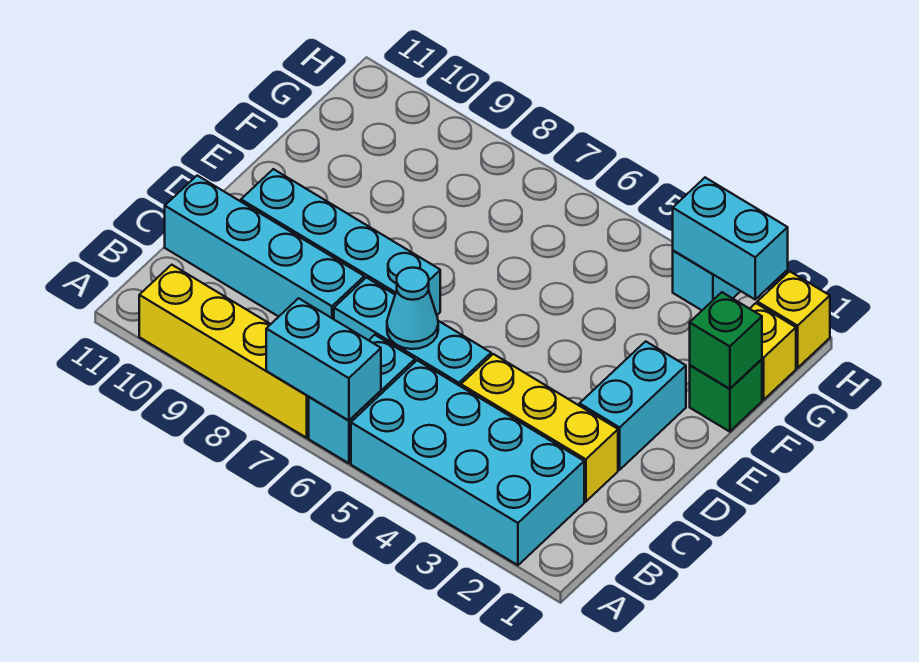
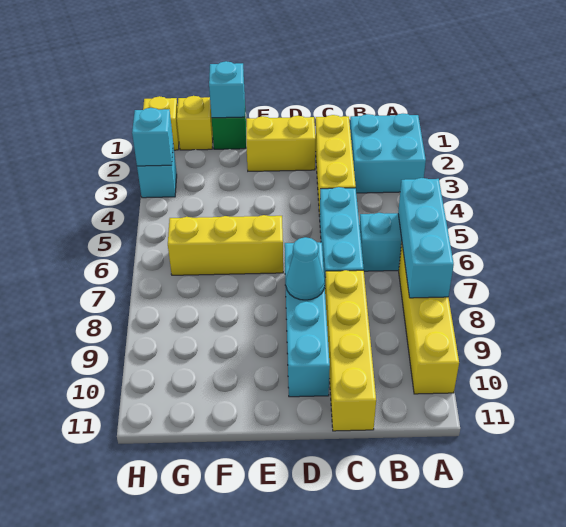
cyan brick A2:B5 level 1 -> cyan brick A2:B3 level 1
cyan brick A6:A7 level 2 -> cyan brick A6:A8 level 2
cyan cone C6 level 2 -> cyan cone D8 level 2
cyan brick C8:C11 level 1 -> yellow brick C8:C11 level 1
cyan brick D2:E2 level 1 -> yellow brick D2:E2 level 1
none -> yellow brick E6:G6 level 1
green brick F1 level 2 -> cyan brick F1 level 2
cyan brick H2:H3 level 2 -> cyan brick H3 level 2

